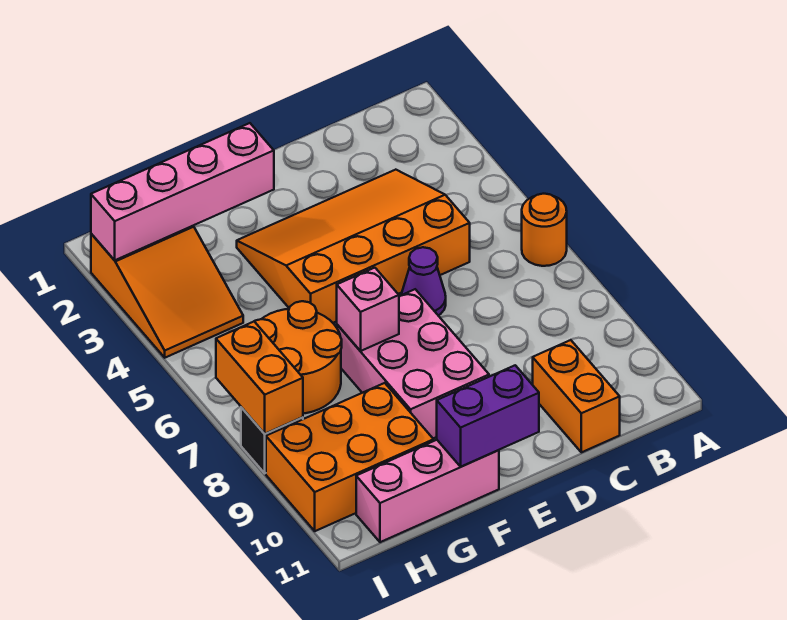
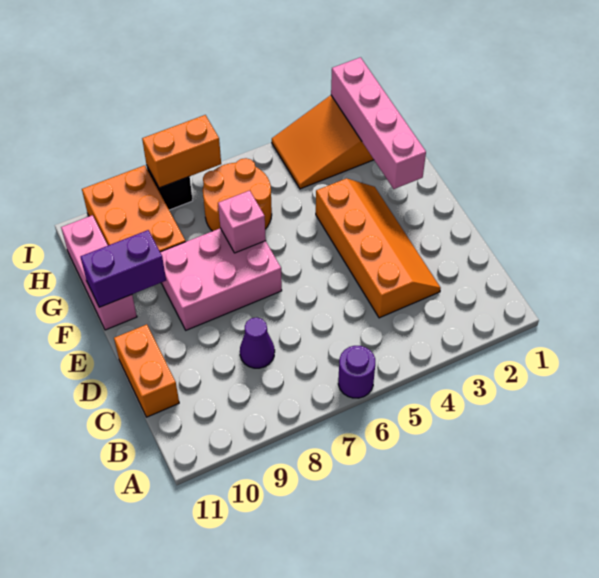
orange round brick A6 level 1 -> purple round brick A6 level 1
orange slope C3:F5 level 1 top 5 -> orange slope C3:F4 level 1 top 4
orange brick C10:C11 level 1 -> orange brick C11:D11 level 1
purple cone D6 level 1 -> purple cone C8 level 1
purple brick E11:F11 level 2 -> purple brick F10:F11 level 2

